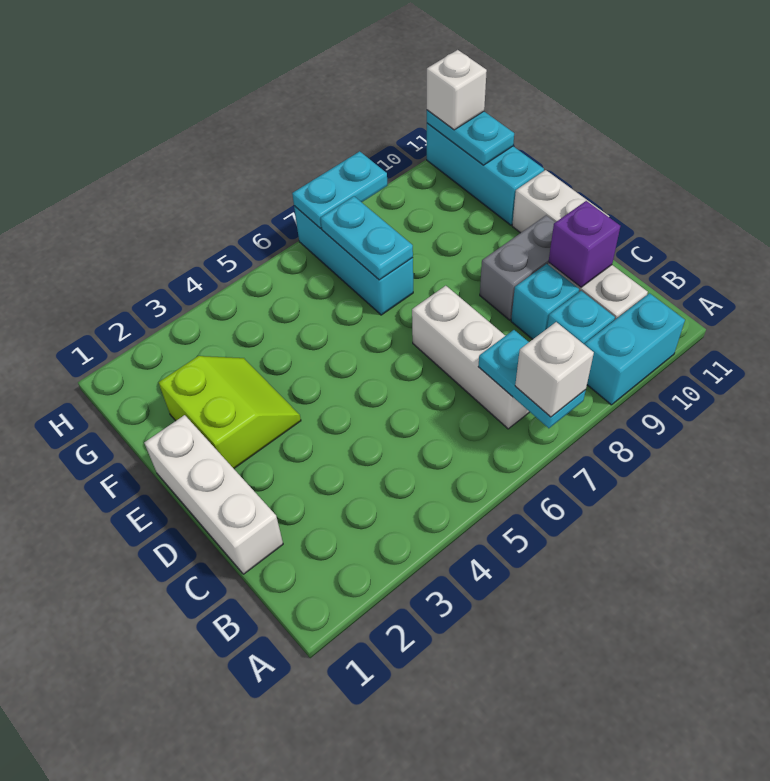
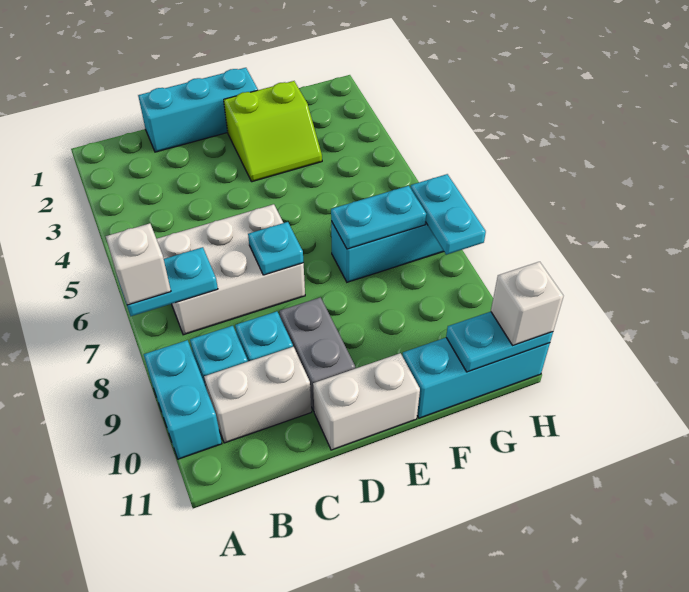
white brick B7:D7 level 1 -> white brick B6:D7 level 1
white brick C1:E1 level 1 -> cyan brick C1:E1 level 1
purple brick C10 level 2 -> none
none -> cyan plate D7 level 2

